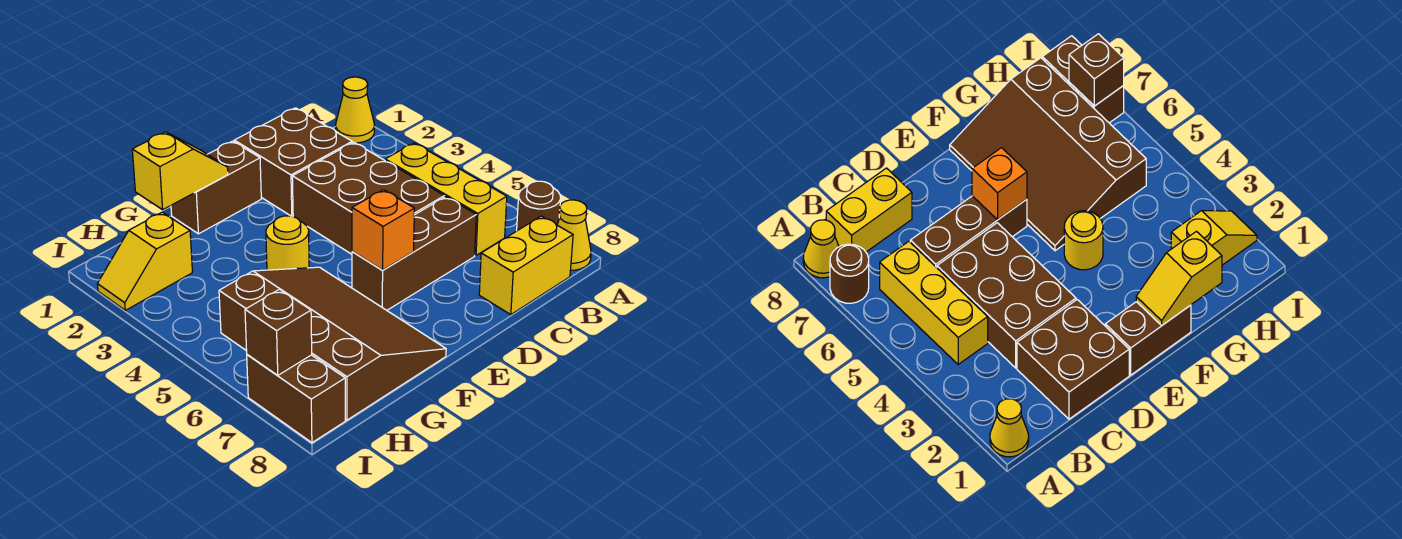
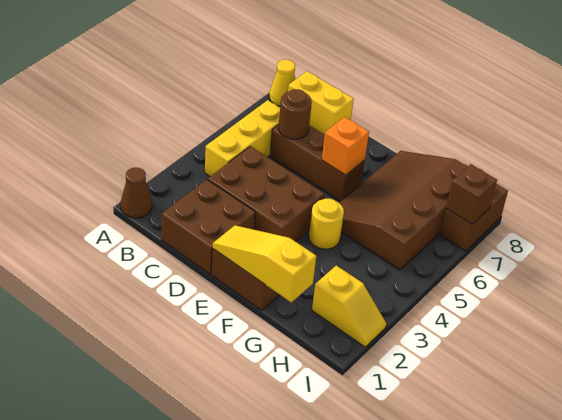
yellow cone A1 level 1 -> brown cone A1 level 1
brown round brick A7 level 1 -> brown round brick C6 level 2
brown brick C3:D5 level 1 -> brown brick C3:E4 level 1
yellow slope F1:G1 level 2 top G -> yellow slope E1:G1 level 2 top G

